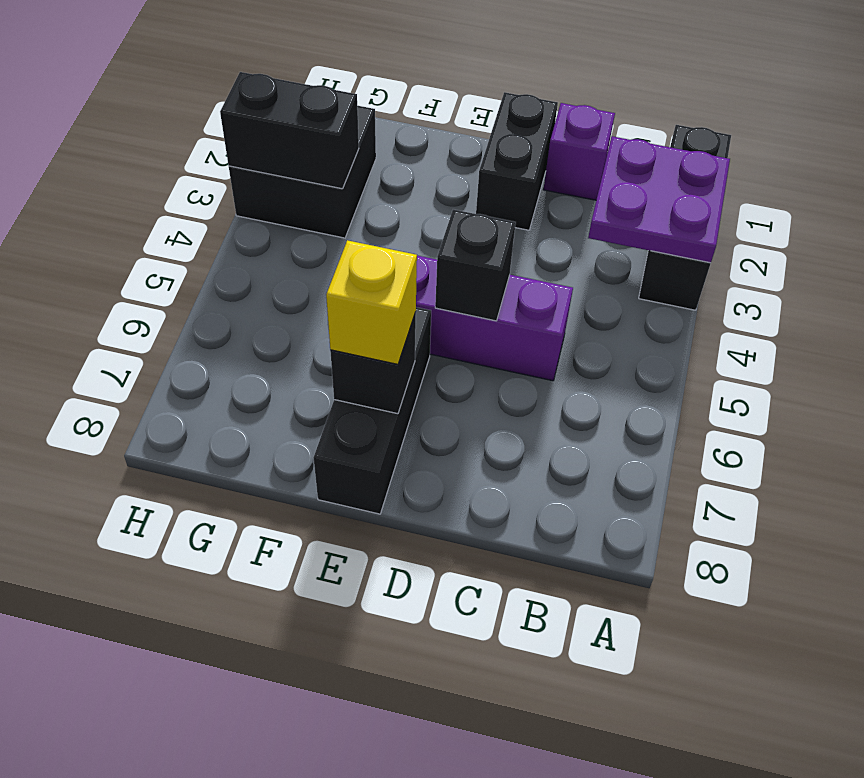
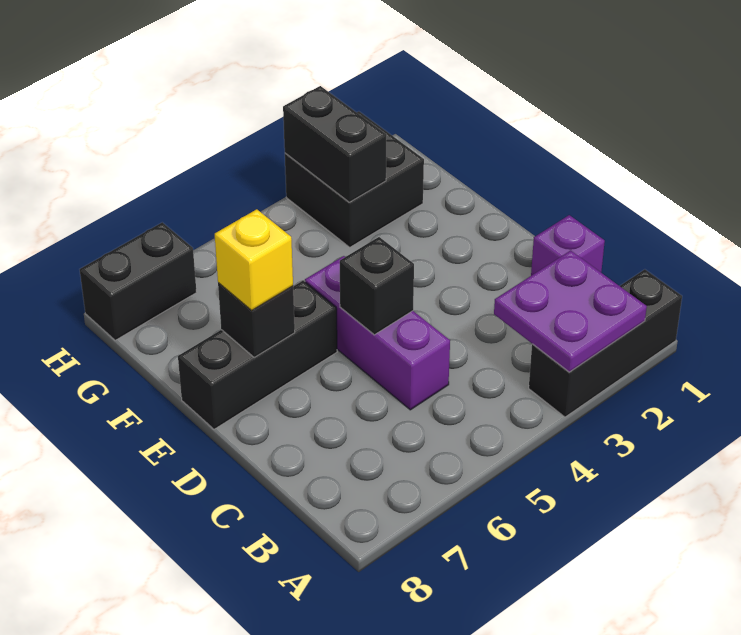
black brick D1:D2 level 1 -> black brick H7:H8 level 1

